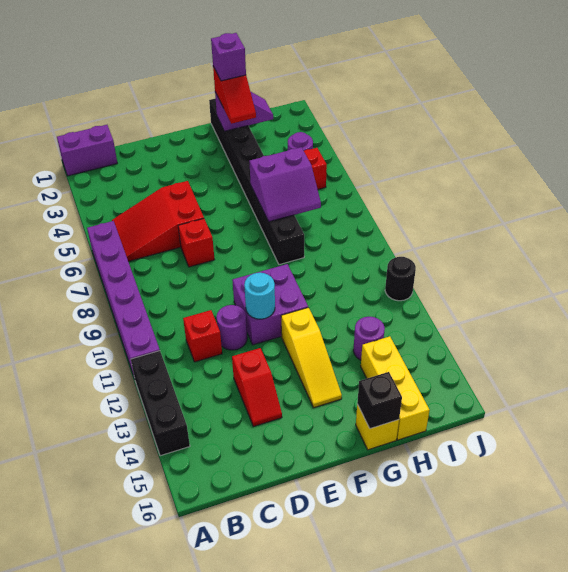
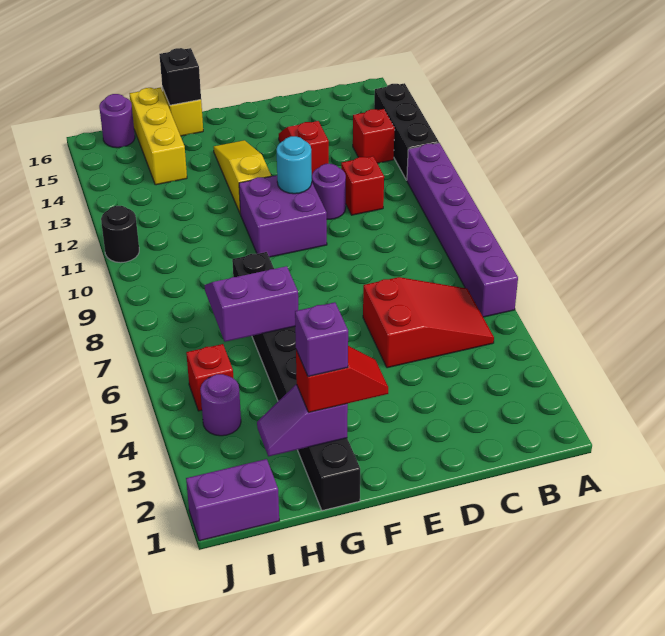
purple brick A1:B1 level 1 -> purple brick I1:J1 level 1
red brick D7 level 1 -> red brick B13 level 1
red slope G2:G3 level 3 top 2 -> red slope F2:G2 level 3 top G
purple round brick H13 level 1 -> purple round brick I16 level 1

